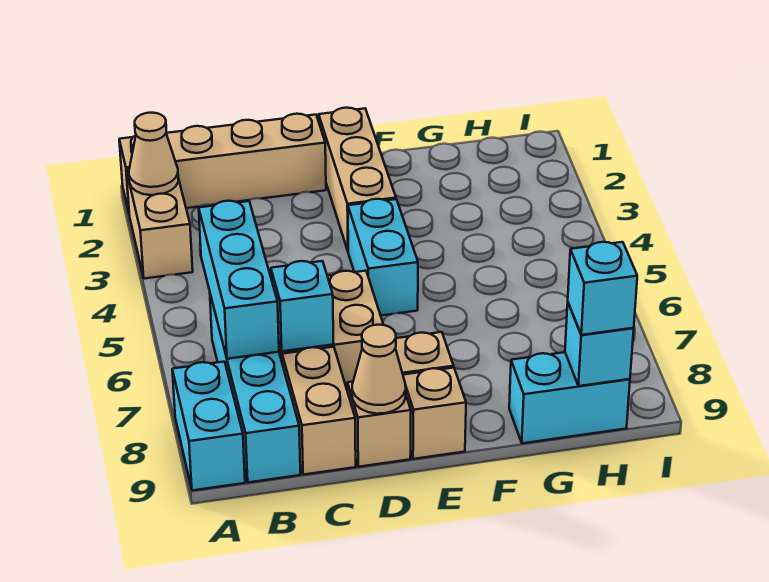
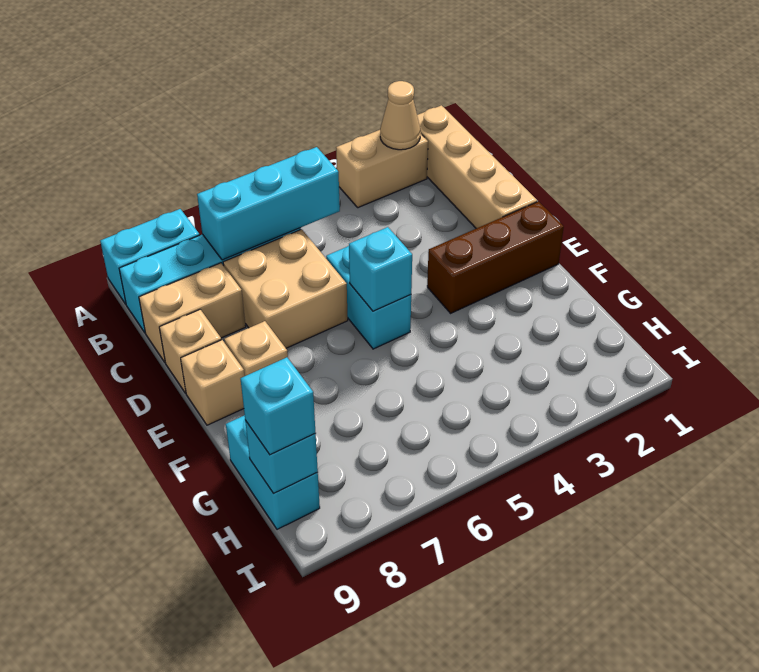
cyan brick C7 level 2 -> cyan brick E5 level 2
tan cone D9 level 2 -> none
tan brick E1:E3 level 1 -> brown brick E1:E3 level 1
cyan brick E4:E5 level 1 -> cyan brick D5:E5 level 1

